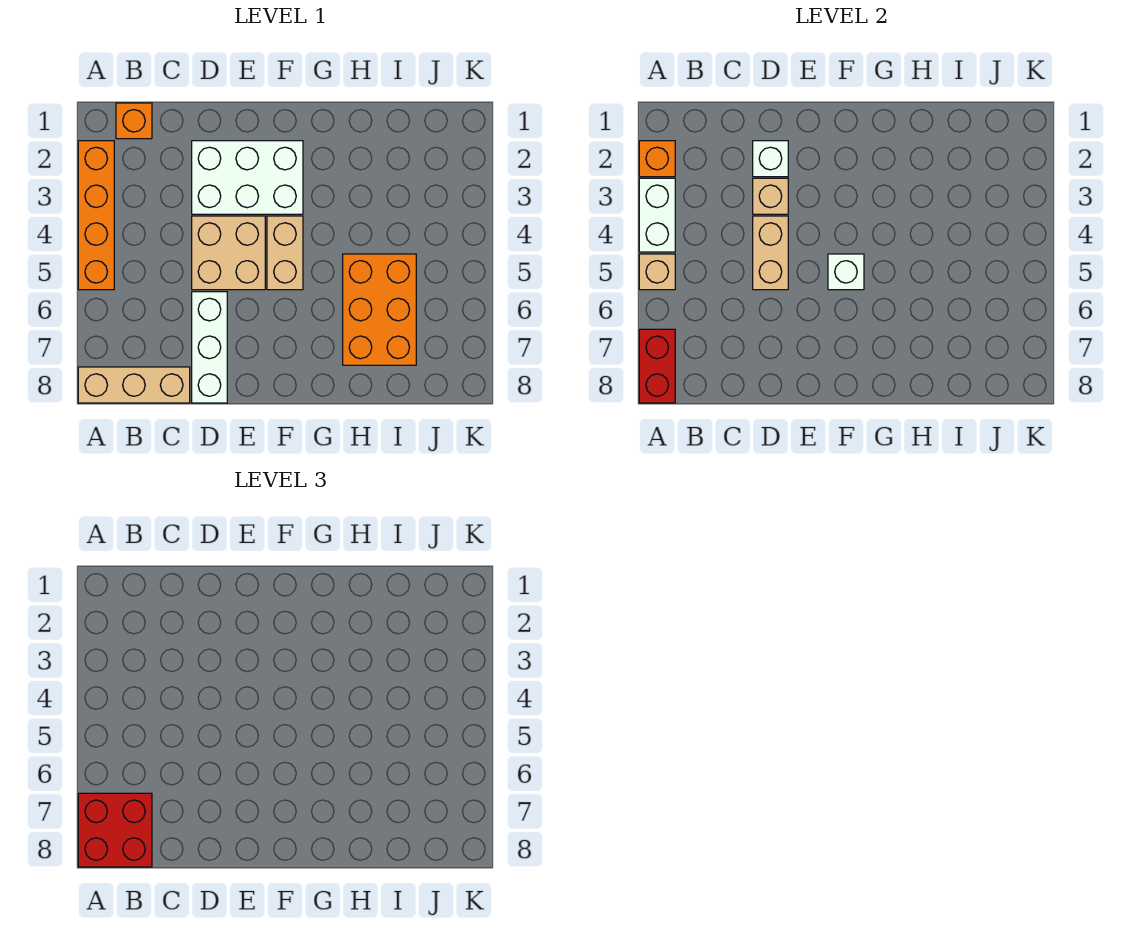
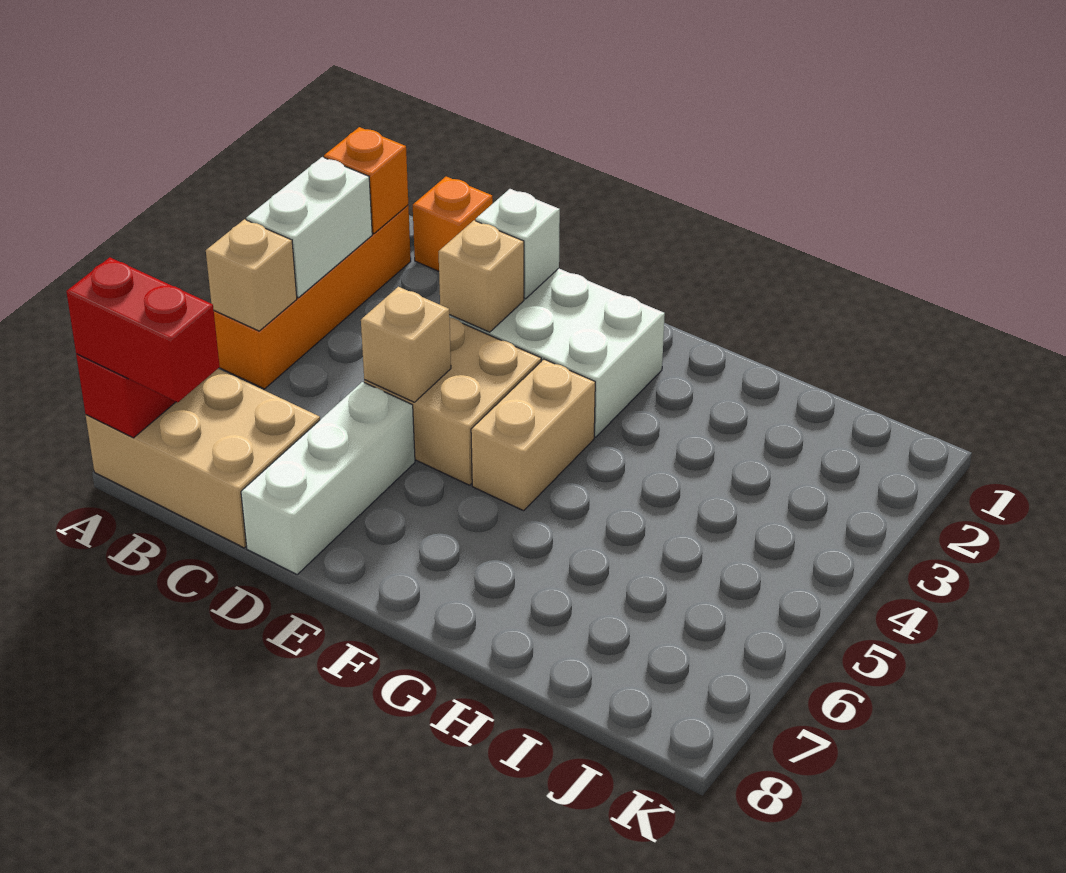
red brick A7:B8 level 3 -> red brick A8:B8 level 3
tan brick A8:C8 level 1 -> tan brick A7:C8 level 1
tan brick D4:D5 level 2 -> tan brick D5 level 2
white brick F5 level 2 -> none
orange brick H5:I7 level 1 -> none

